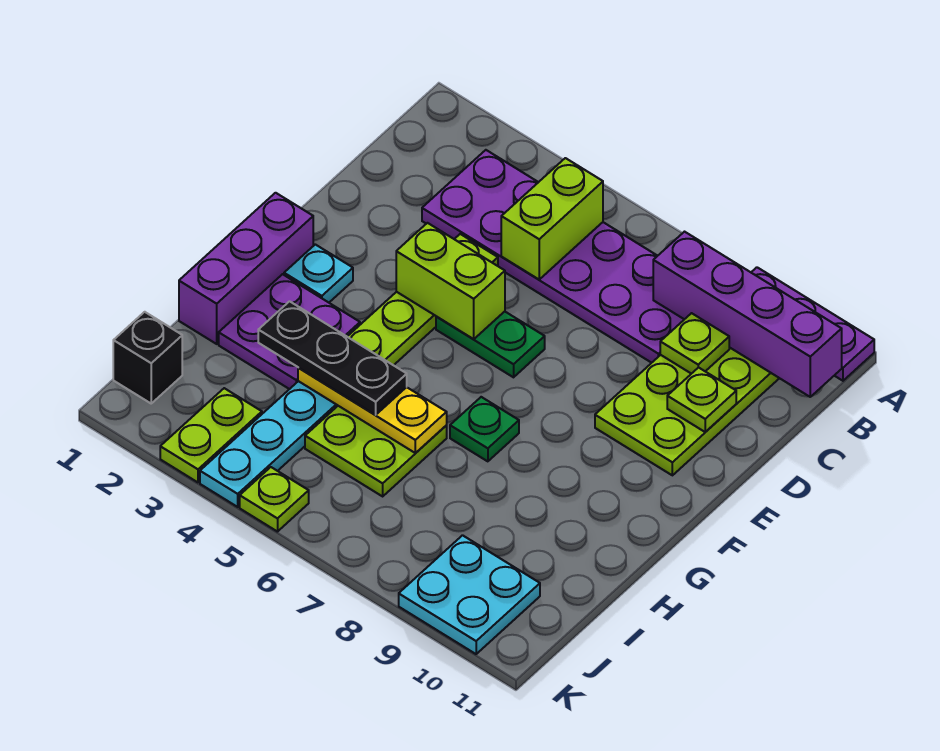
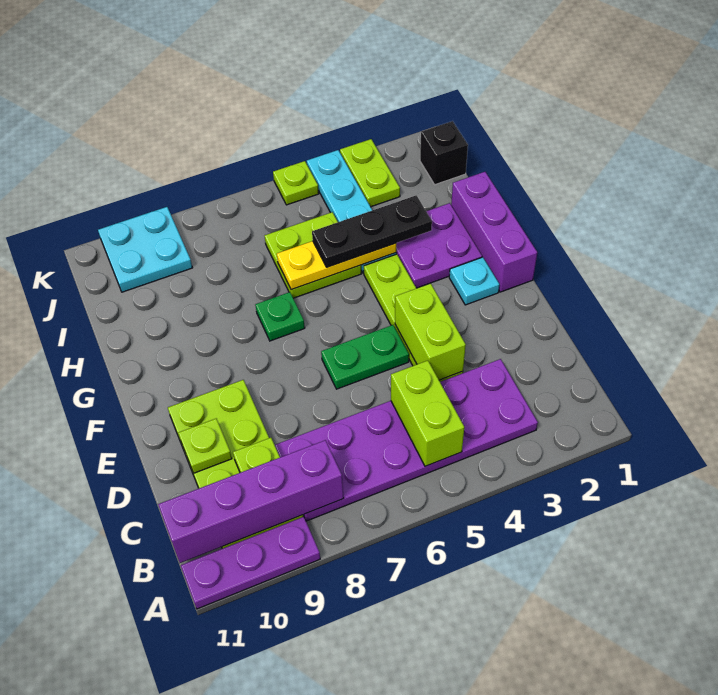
lime brick E4:E5 level 2 -> lime brick D4:E4 level 2

